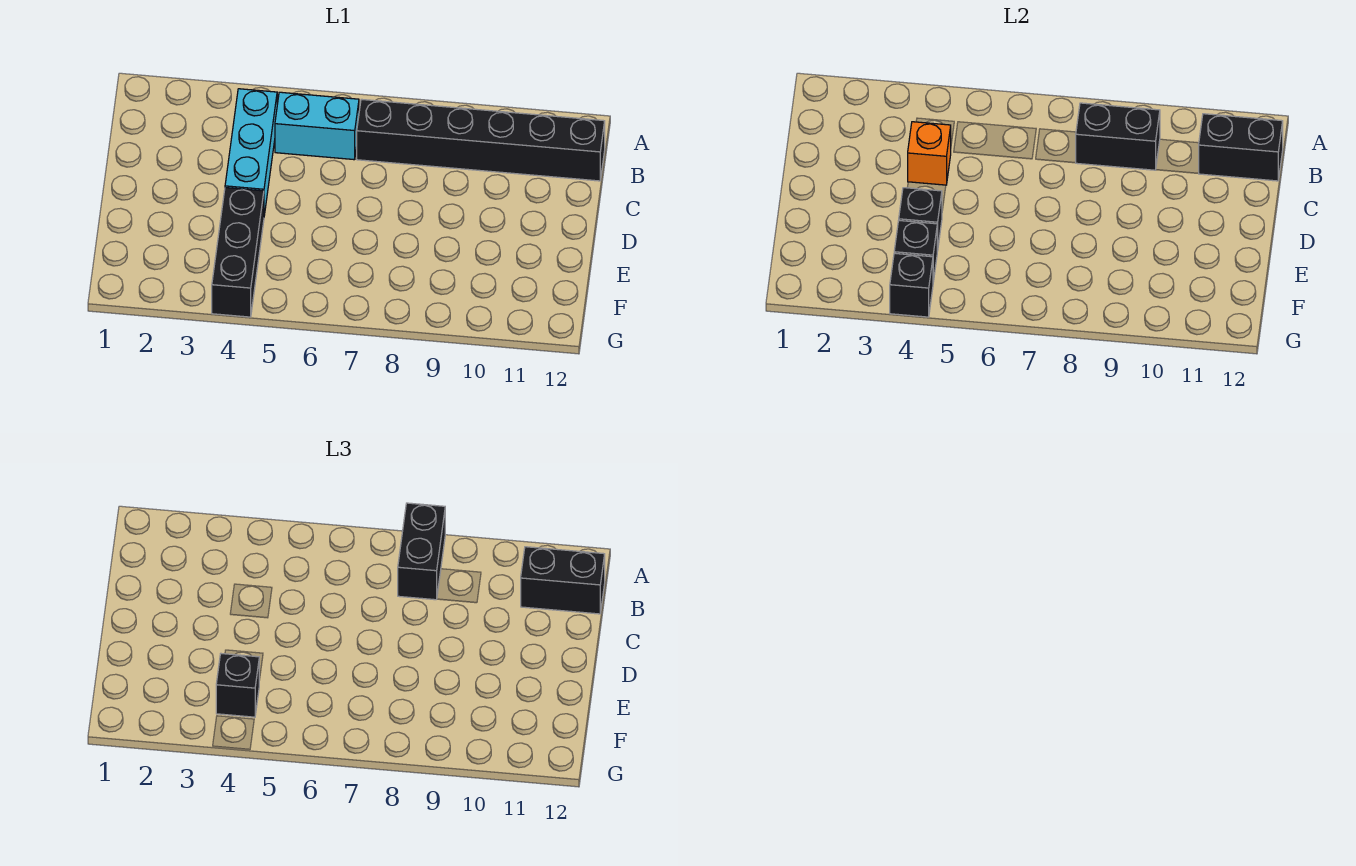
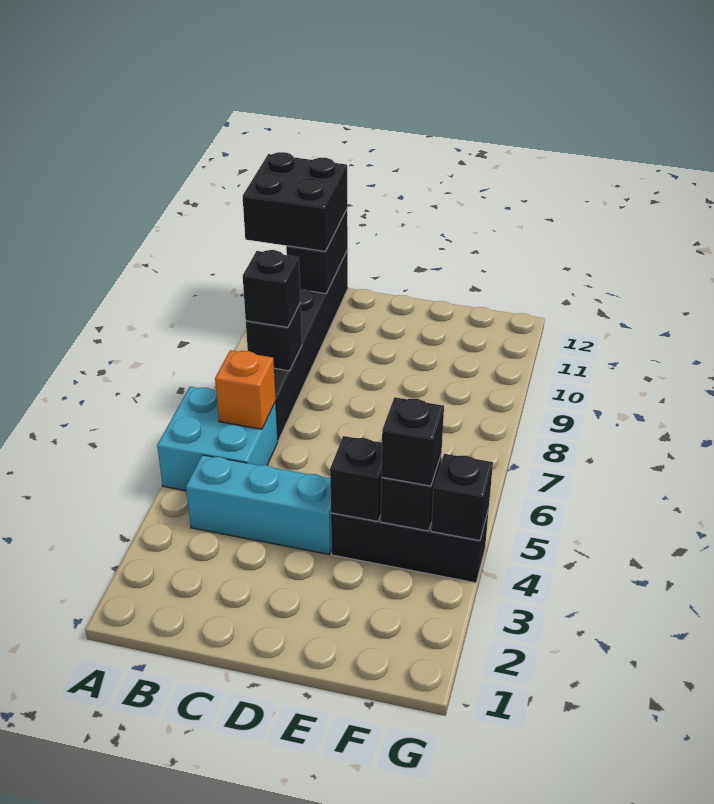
black brick A8:B8 level 3 -> black brick B8 level 3
cyan brick B5:B6 level 1 -> cyan brick A5:B6 level 1
black brick B8:B9 level 2 -> black brick B8 level 2
black brick B11:B12 level 3 -> black brick A11:B12 level 3
orange brick C4 level 2 -> orange brick B6 level 2

